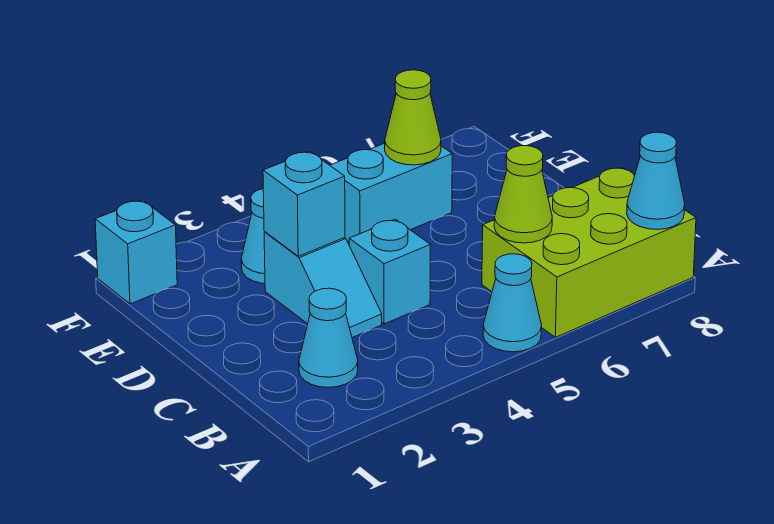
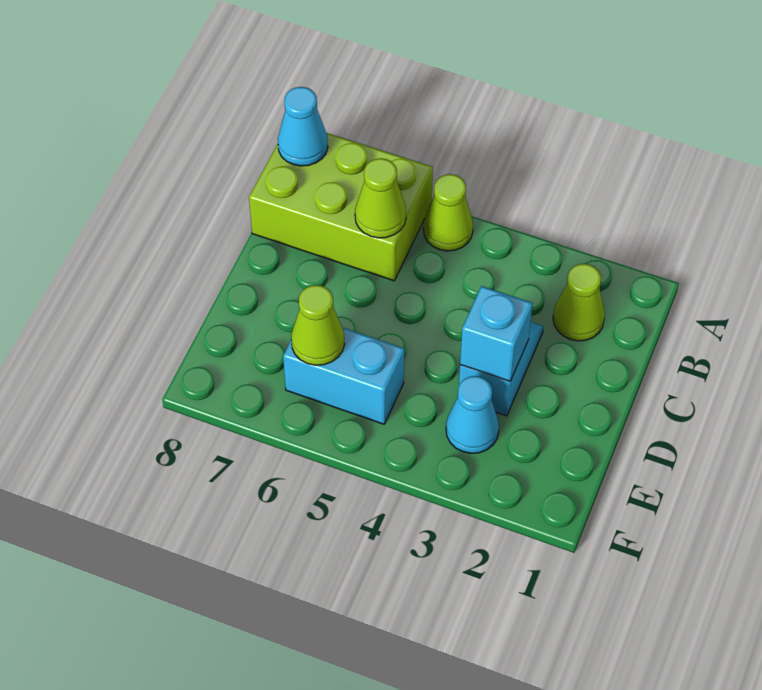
cyan cone A5 level 1 -> lime cone A5 level 1
cyan cone B2 level 1 -> lime cone B2 level 1
cyan brick C4 level 1 -> none
cyan brick F1 level 1 -> none

